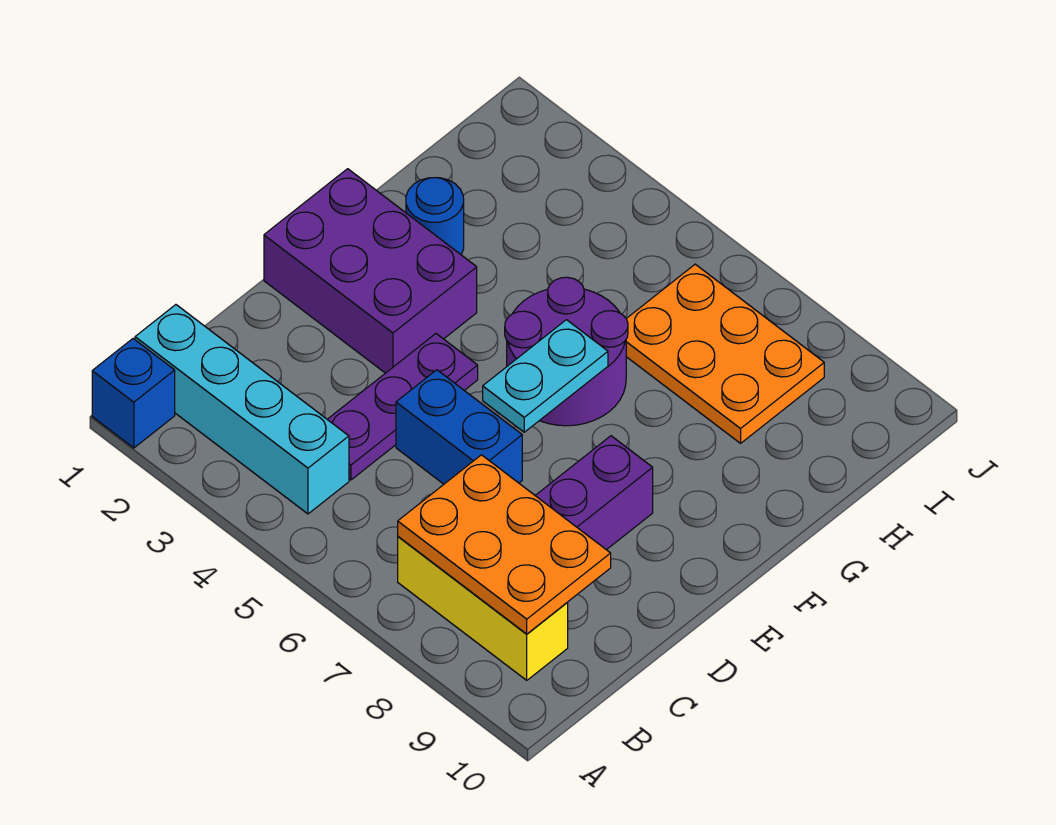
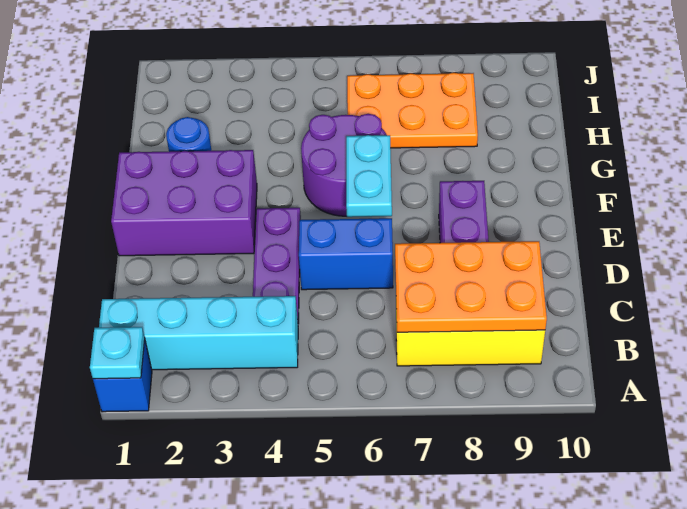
none -> cyan plate A1 level 2

